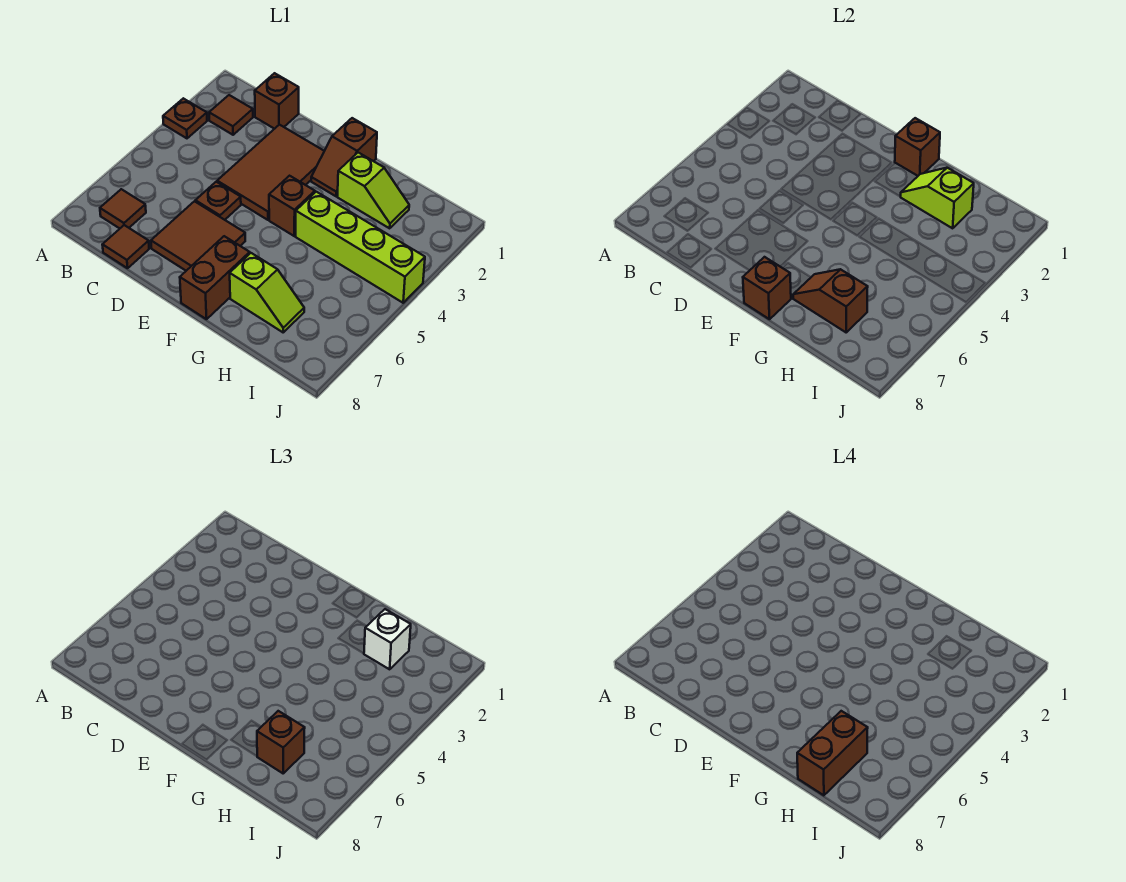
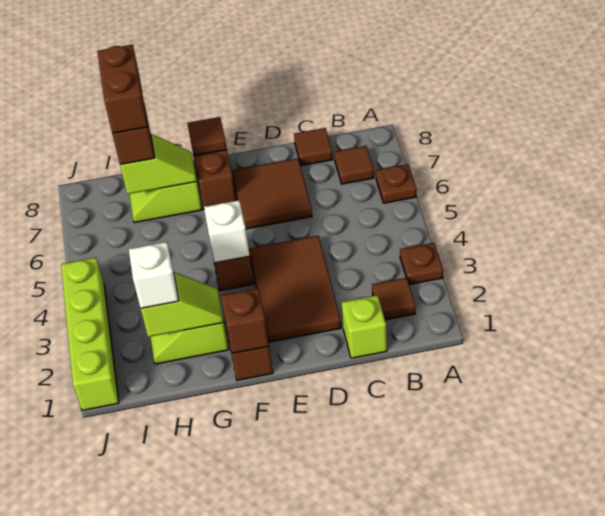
brown brick C1 level 1 -> lime brick C1 level 1
brown plate D5 level 1 -> brown plate A6 level 1
none -> white brick F4 level 2
brown brick F8 level 2 -> brown tile F8 level 2
lime brick G4:J4 level 1 -> lime brick J1:J4 level 1
brown slope G7:H7 level 2 top H -> lime slope G7:H7 level 2 top H

